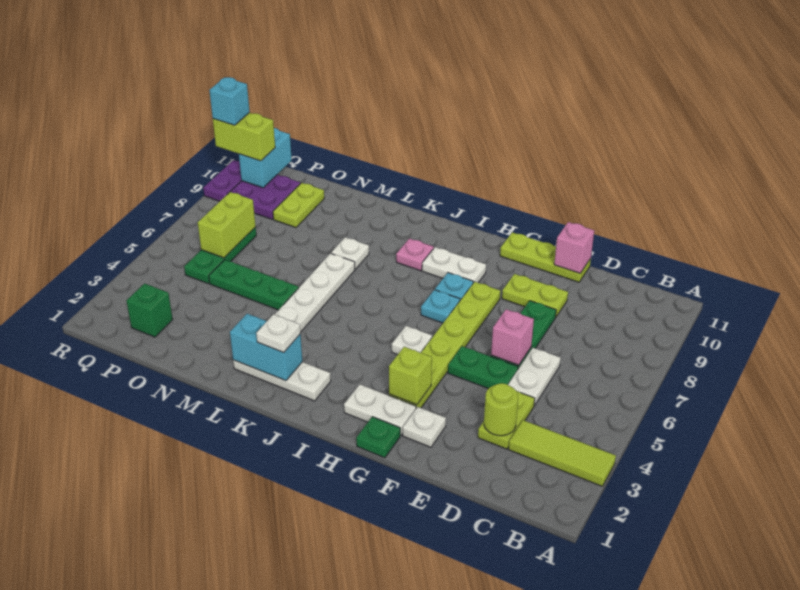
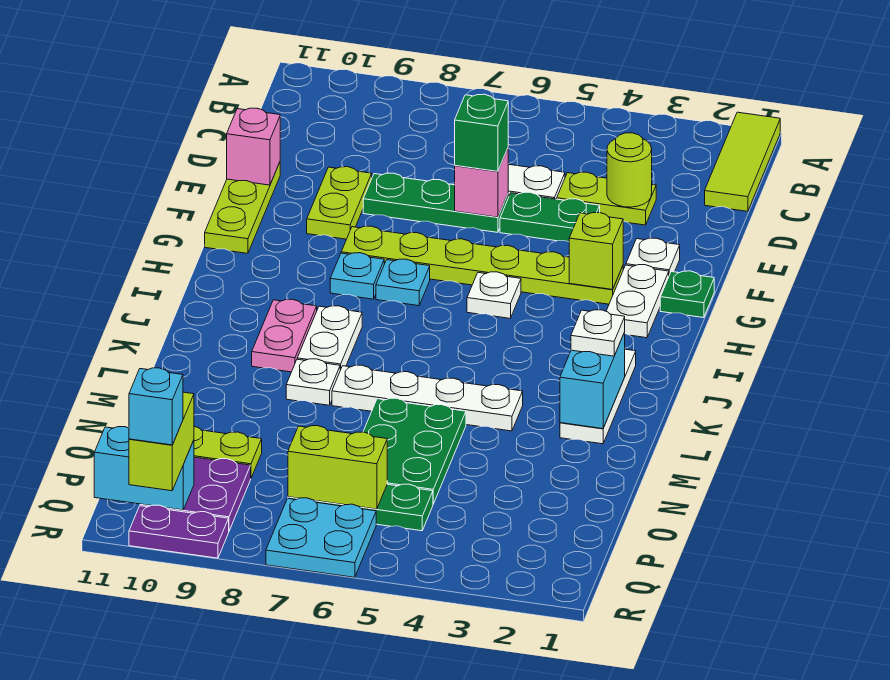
lime tile A3:C3 level 1 -> lime tile A1:C1 level 1
green plate E5:F5 level 1 -> green plate E4:E5 level 1
white plate H9:I9 level 1 -> white plate J8:K8 level 1
pink plate J9 level 1 -> pink plate J9:K9 level 1
green plate M5:O5 level 1 -> green plate M5:O6 level 1
green brick P2 level 1 -> green brick E6 level 3
none -> cyan plate Q6:R7 level 1

